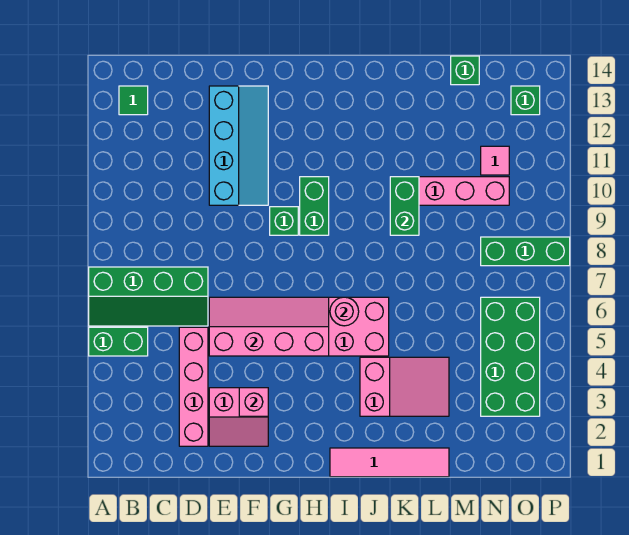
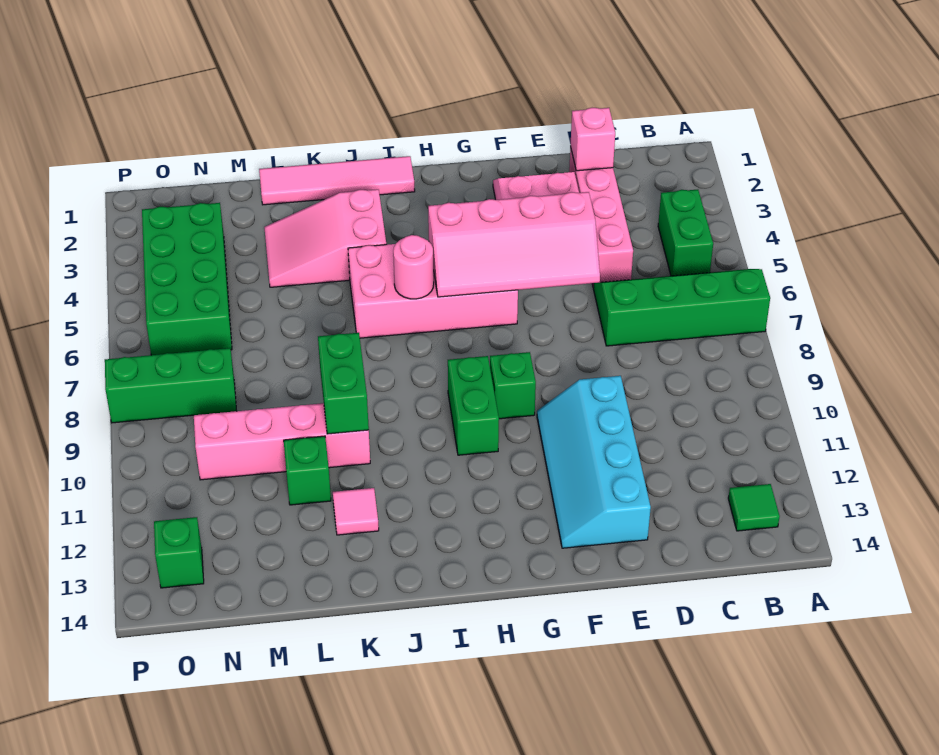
green brick A5:B5 level 1 -> green brick B4:B5 level 1
pink brick F3 level 2 -> pink brick D2 level 2
green brick M14 level 1 -> green brick L11 level 1
pink tile N11 level 1 -> pink tile K12 level 1

